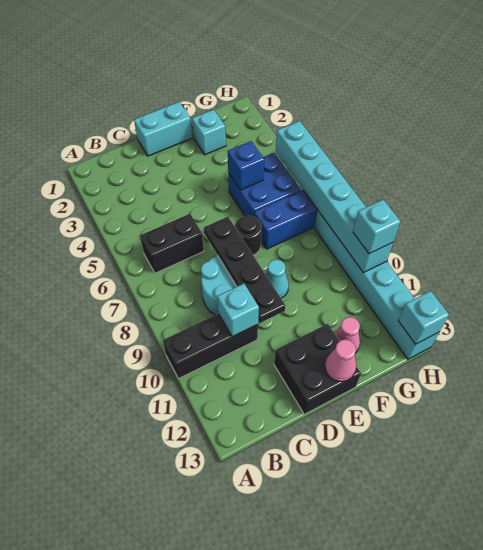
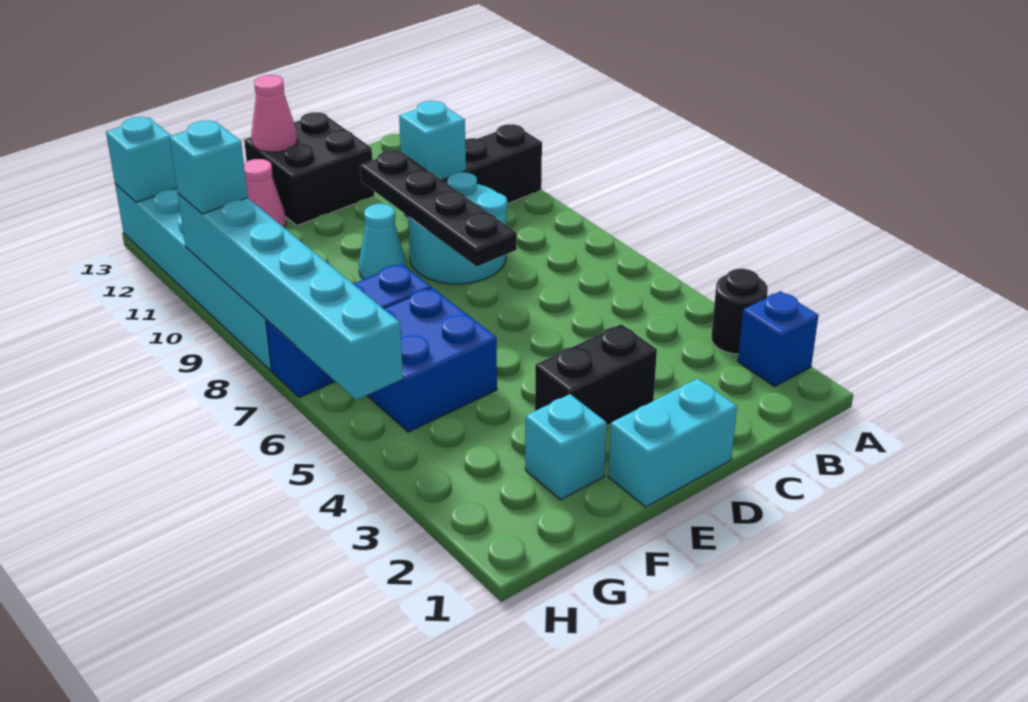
black brick B6:C6 level 1 -> black brick D3:E3 level 1
black round brick E7 level 1 -> black round brick A3 level 1
blue brick F5 level 2 -> blue brick A2 level 1

